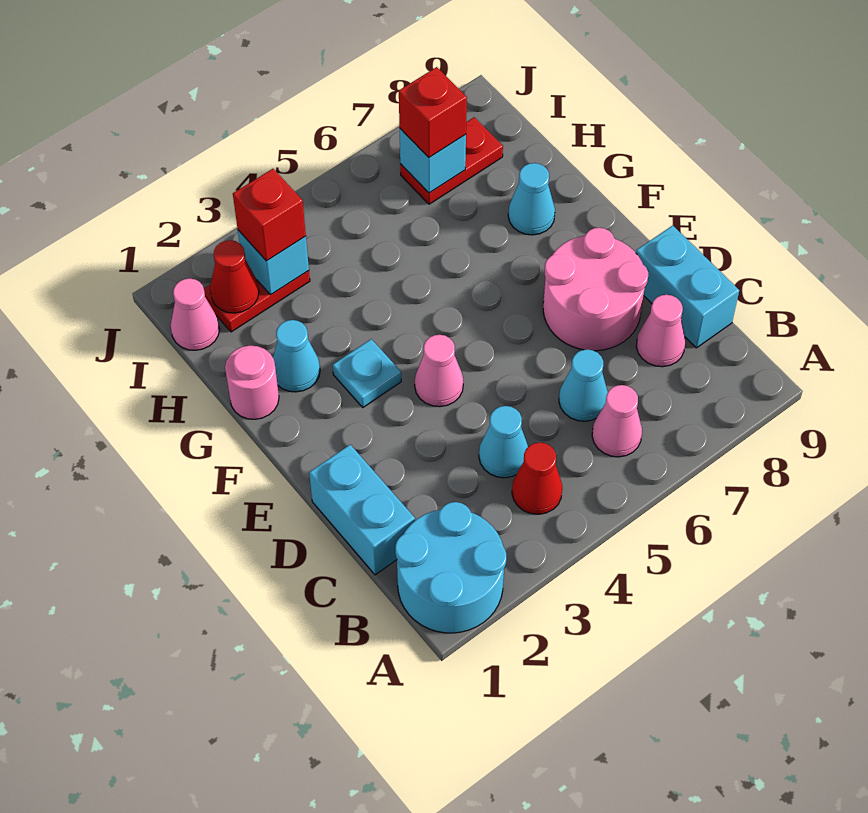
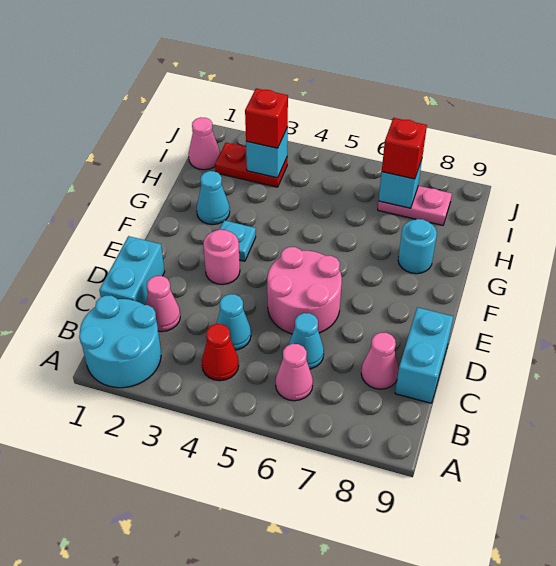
pink round brick D7:E8 level 1 -> pink round brick D5:E6 level 1
pink cone E4 level 1 -> pink cone C2 level 1
pink round brick G1 level 1 -> pink round brick E3 level 1
cyan cone G8 level 1 -> cyan round brick G8 level 1
red cone I2 level 2 -> none
red plate I7:I8 level 1 -> pink plate I7:I8 level 1

